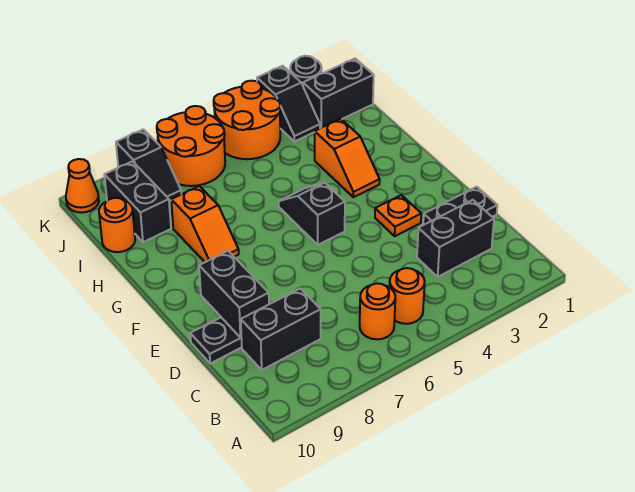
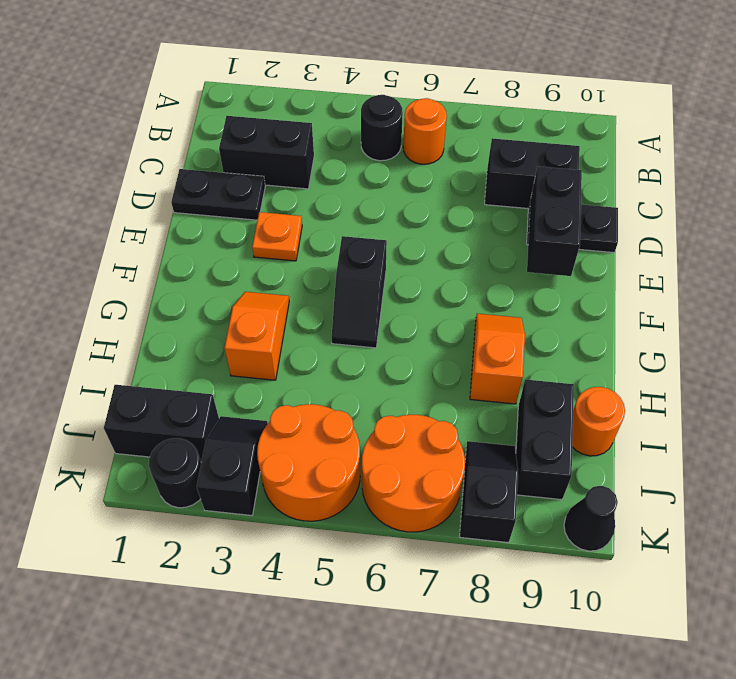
orange round brick B5 level 1 -> black round brick B5 level 1
orange cone K10 level 1 -> black cone K10 level 1

